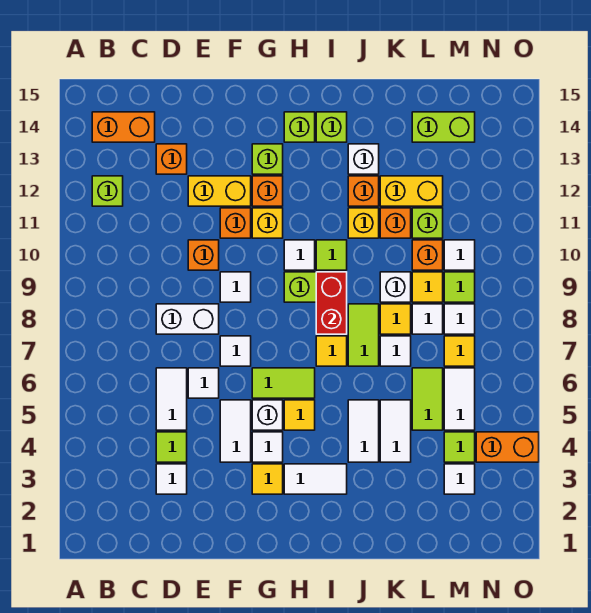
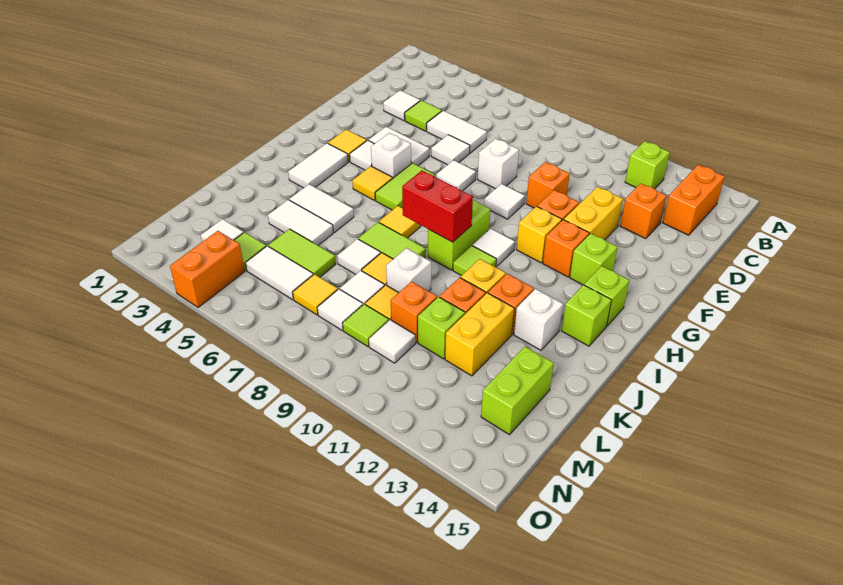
white brick D8:E8 level 1 -> white brick E8 level 1

